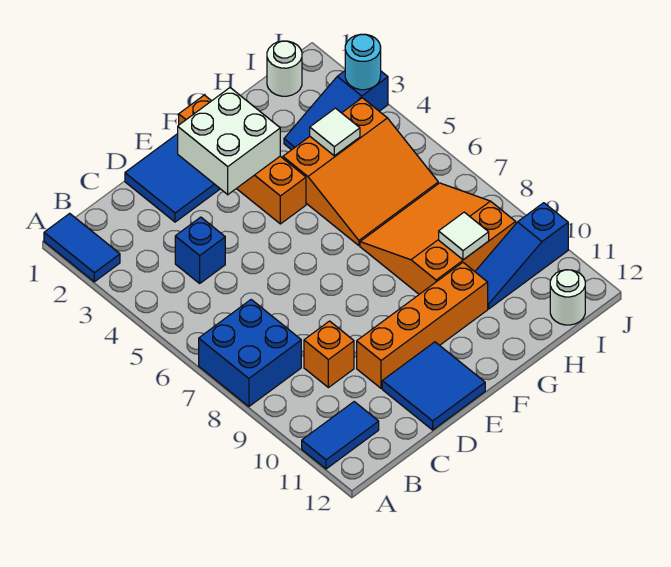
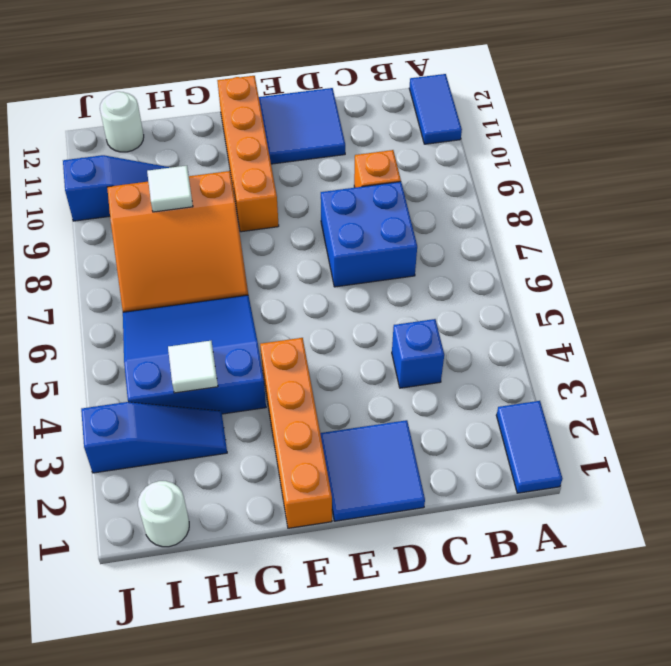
blue brick A7:B8 level 1 -> blue brick C7:D8 level 1
blue tile A11:B11 level 1 -> blue tile A11:A12 level 1
orange brick D10:G10 level 1 -> orange brick F9:F12 level 1
white brick E2:F3 level 2 -> none
orange slope G4:I6 level 1 top 4 -> blue slope G4:I6 level 1 top 4
cyan round brick J3 level 2 -> none

